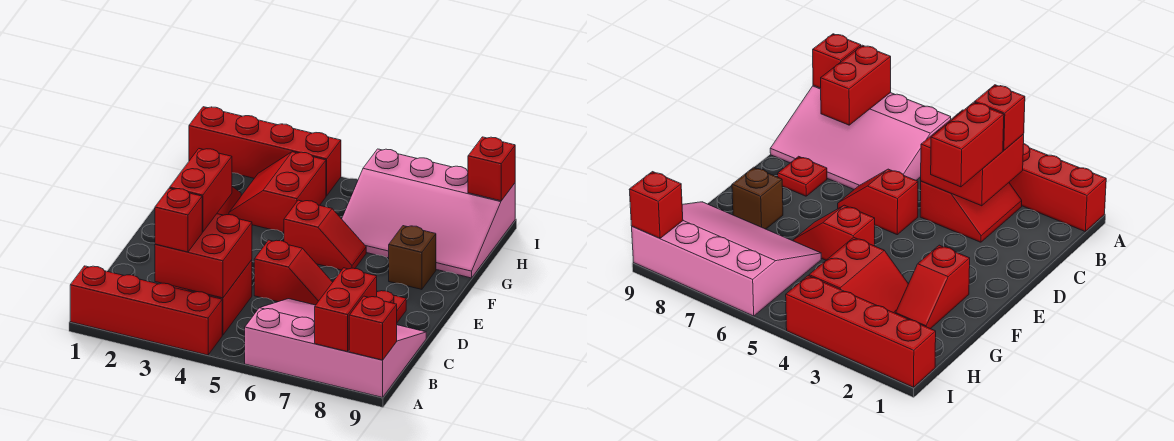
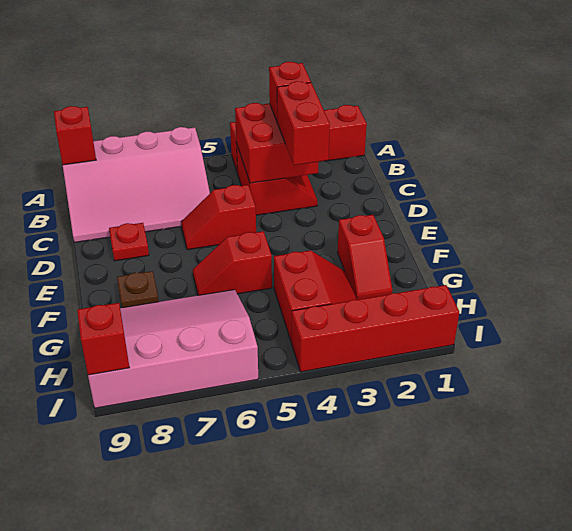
red brick A8:B8 level 2 -> none
brown brick F8 level 1 -> brown plate F8 level 1

